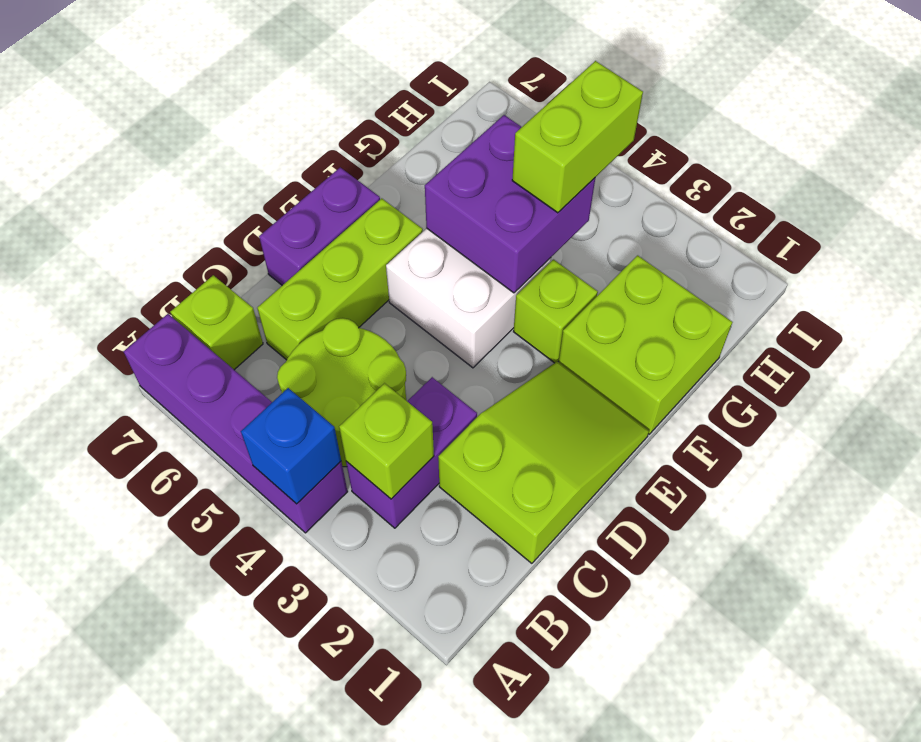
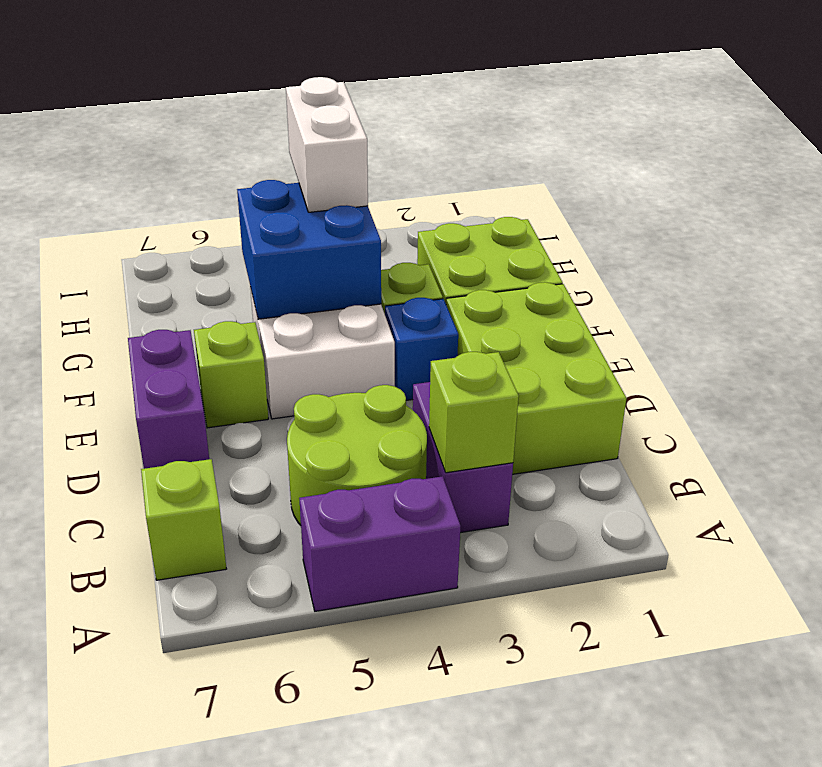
purple brick A4:A7 level 1 -> purple brick A4:A5 level 1
blue brick A4 level 2 -> blue brick E3 level 1
lime slope C1:E2 level 1 top C -> lime brick C1:E2 level 1
lime brick C6:E6 level 1 -> lime brick E6 level 1
purple brick F4:G5 level 2 -> blue brick F4:G5 level 2
lime brick G4:H4 level 3 -> white brick G4:H4 level 3

